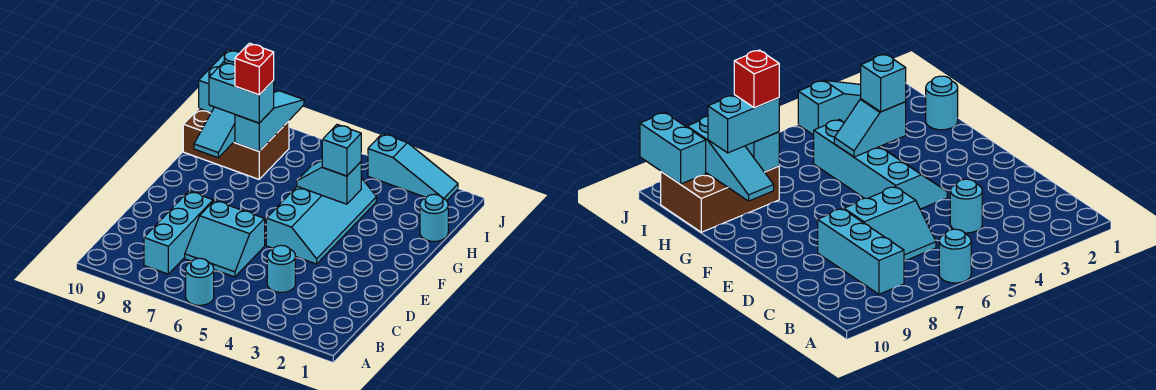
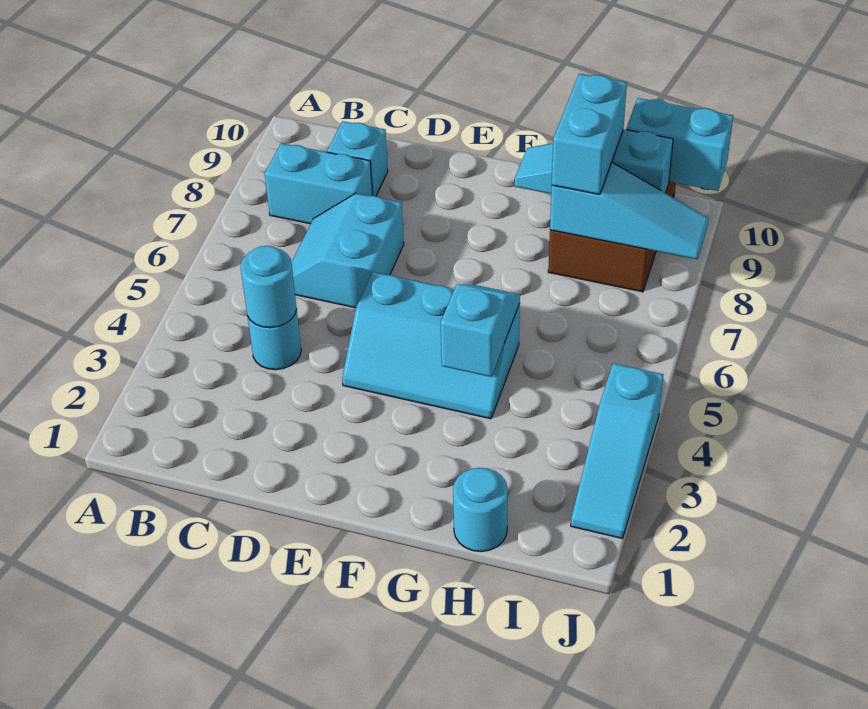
cyan round brick A6 level 1 -> cyan round brick C4 level 2
cyan brick B8:D8 level 1 -> cyan brick B8:C8 level 1
cyan slope E4:H5 level 1 top 5 -> cyan slope E4:G5 level 1 top 5
cyan brick G4 level 3 -> cyan brick C9 level 1
red brick H8 level 4 -> none

